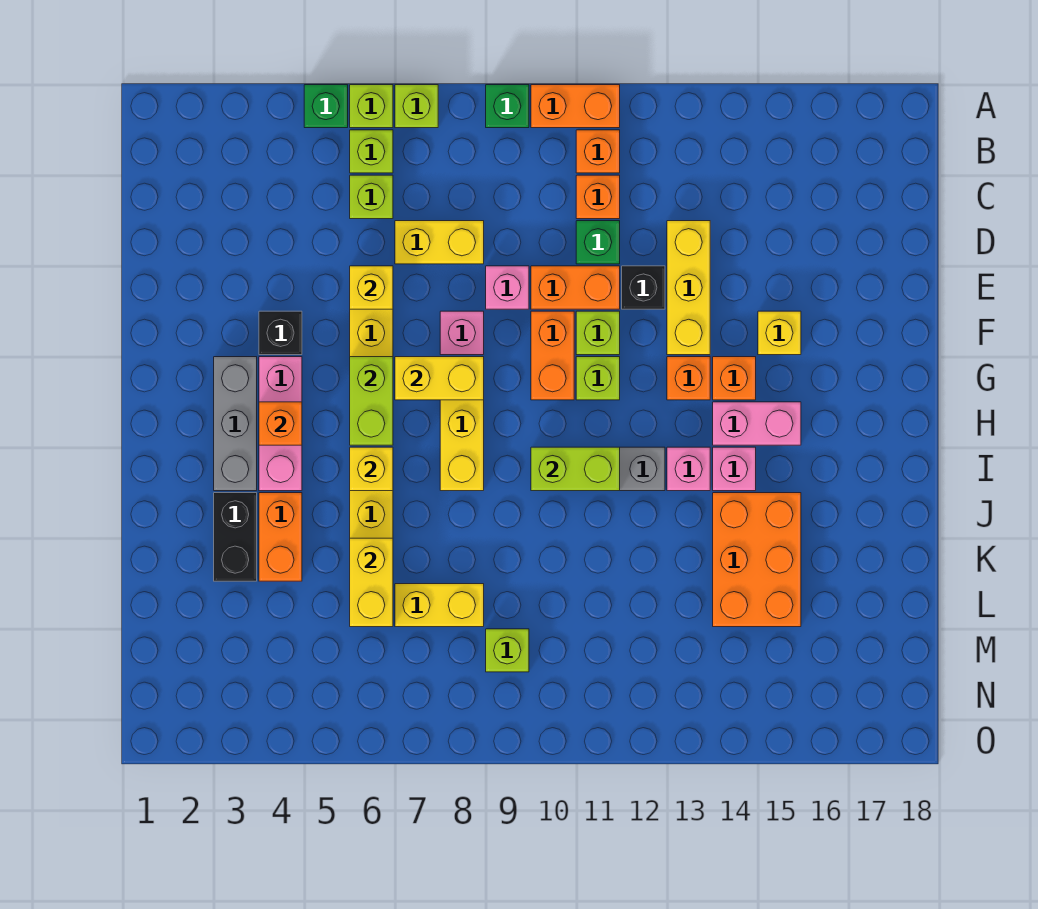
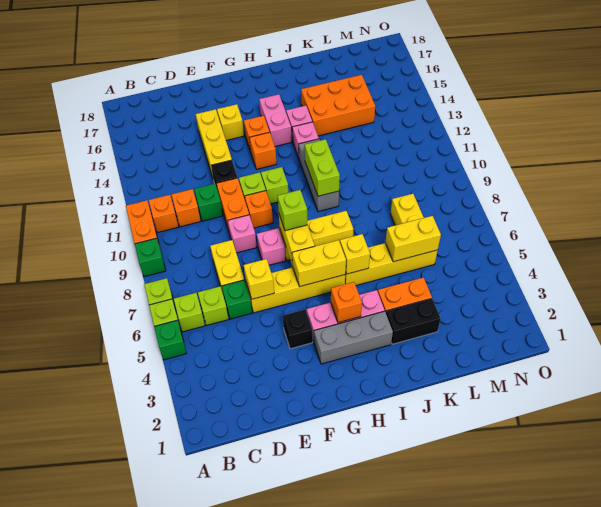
none -> green brick D6 level 1
yellow brick D13:F13 level 1 -> yellow brick E13:E15 level 1
orange brick F10:G10 level 1 -> orange brick F10 level 1
lime brick G6:H6 level 2 -> yellow brick G6:H6 level 2
lime brick M9 level 1 -> lime brick G8 level 3

